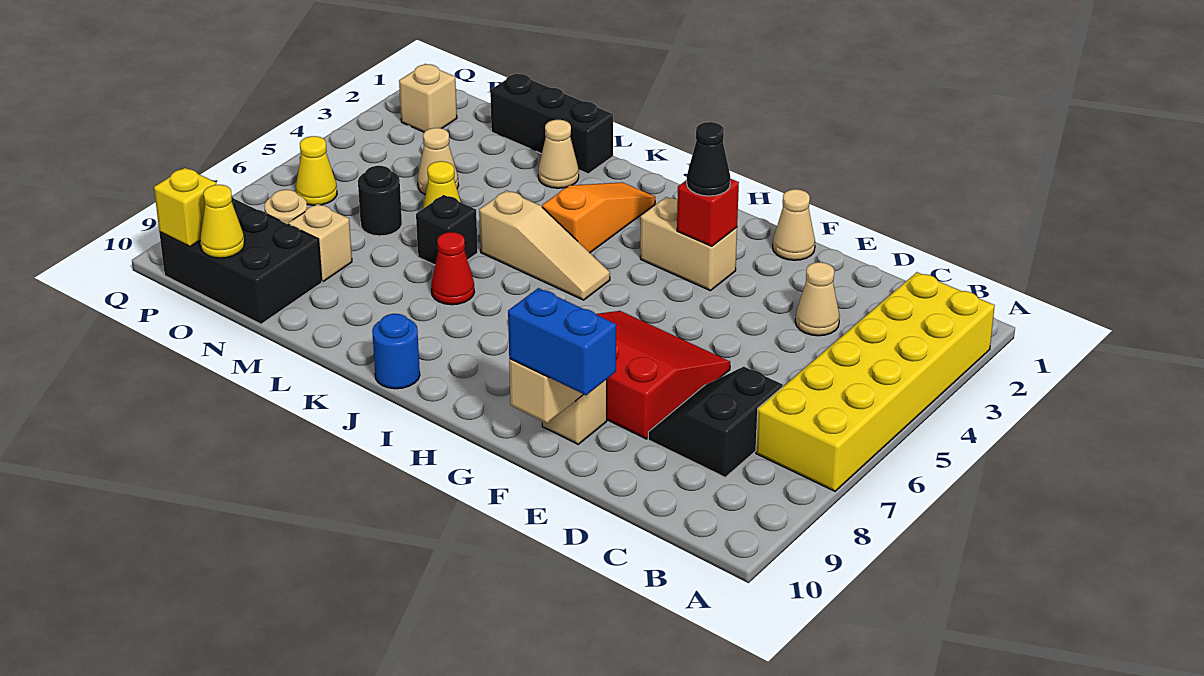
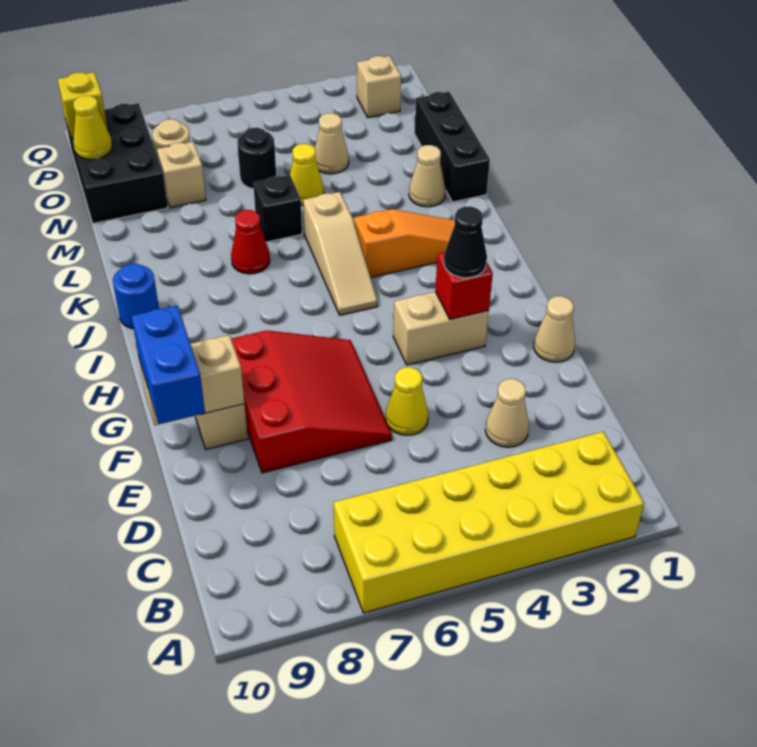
black slope C7:D8 level 1 top C -> none
tan brick G3:H3 level 1 -> tan brick G3:G4 level 1
yellow cone P6 level 1 -> yellow cone E5 level 1

